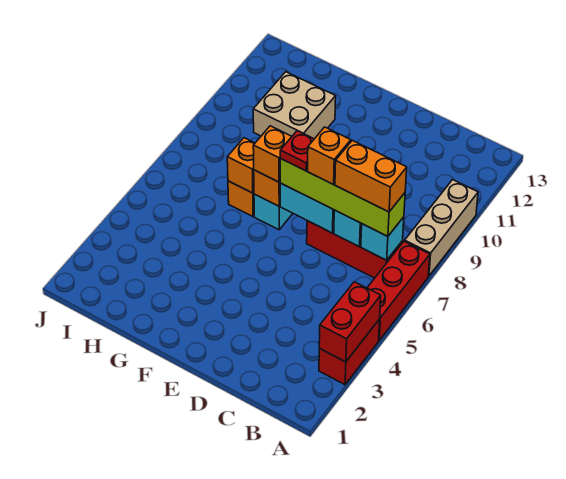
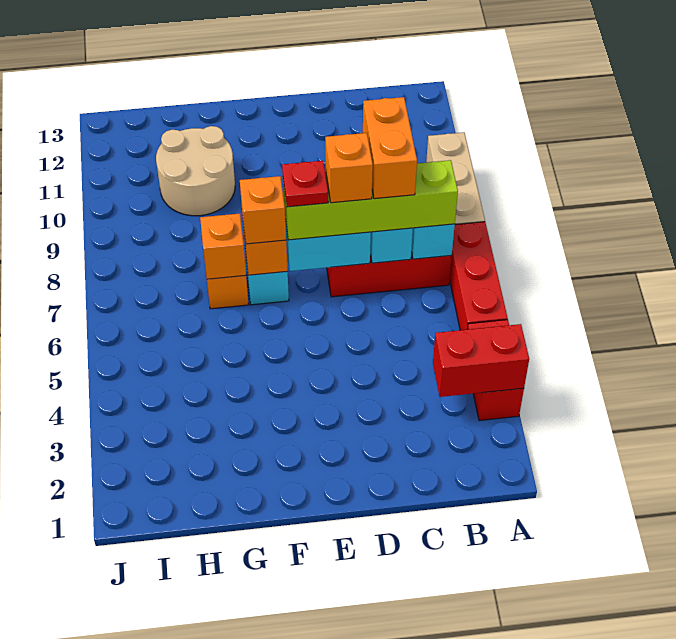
red brick A3:A4 level 2 -> red brick A3:B3 level 2
orange brick B7:C7 level 4 -> orange brick C7:C8 level 4
tan brick G10:H11 level 1 -> tan round brick G10:H11 level 1

